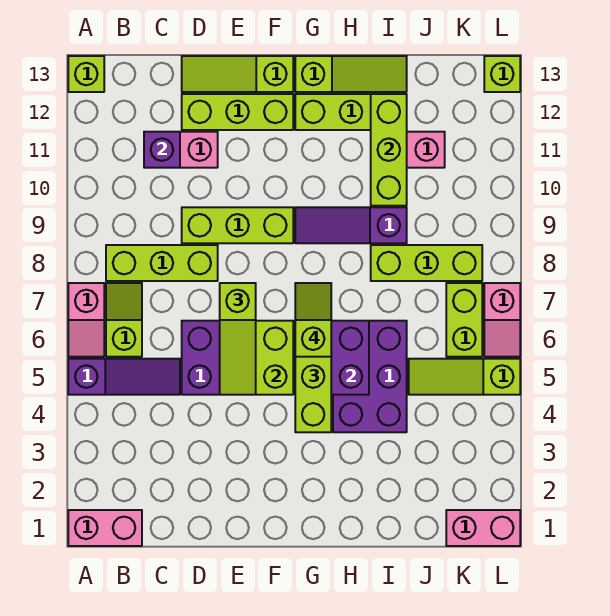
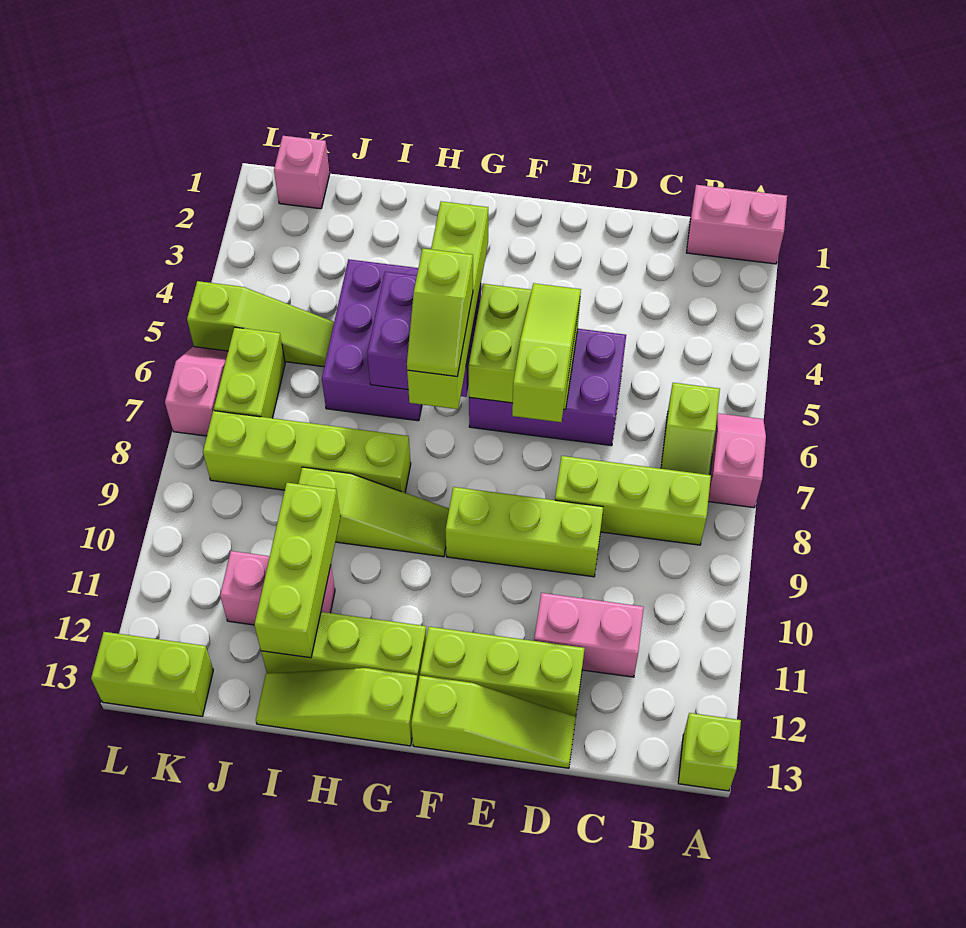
purple slope A5:C5 level 1 top A -> none
purple brick C11 level 2 -> none
purple slope G9:I9 level 1 top I -> lime slope G9:I9 level 1 top I
lime brick I8:K8 level 1 -> lime brick H8:K8 level 1
pink brick K1:L1 level 1 -> pink brick K1 level 1
lime brick L13 level 1 -> lime brick K13:L13 level 1

